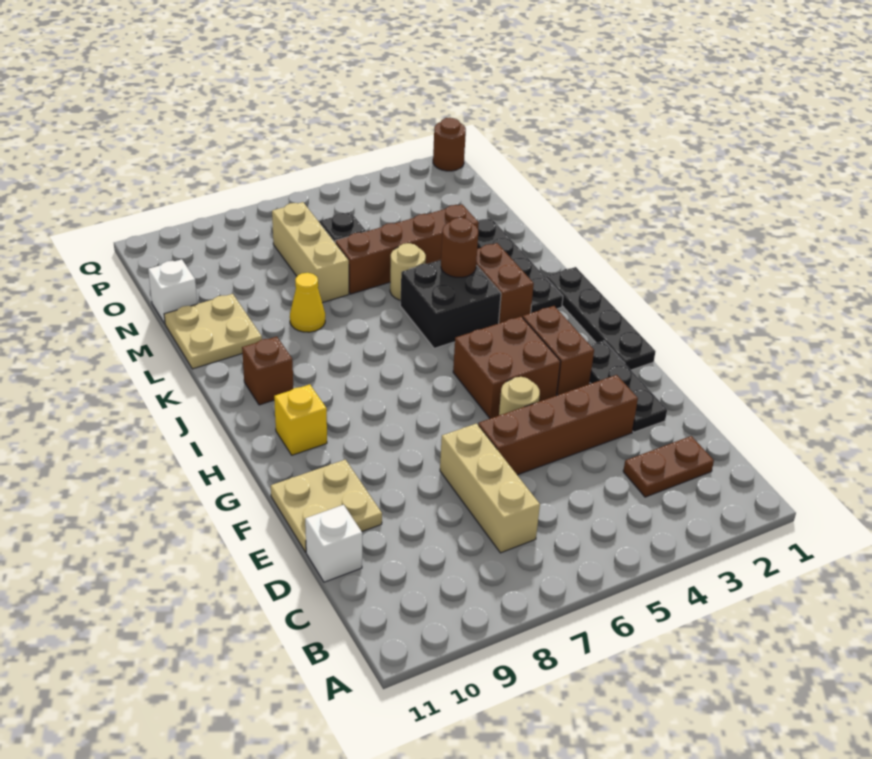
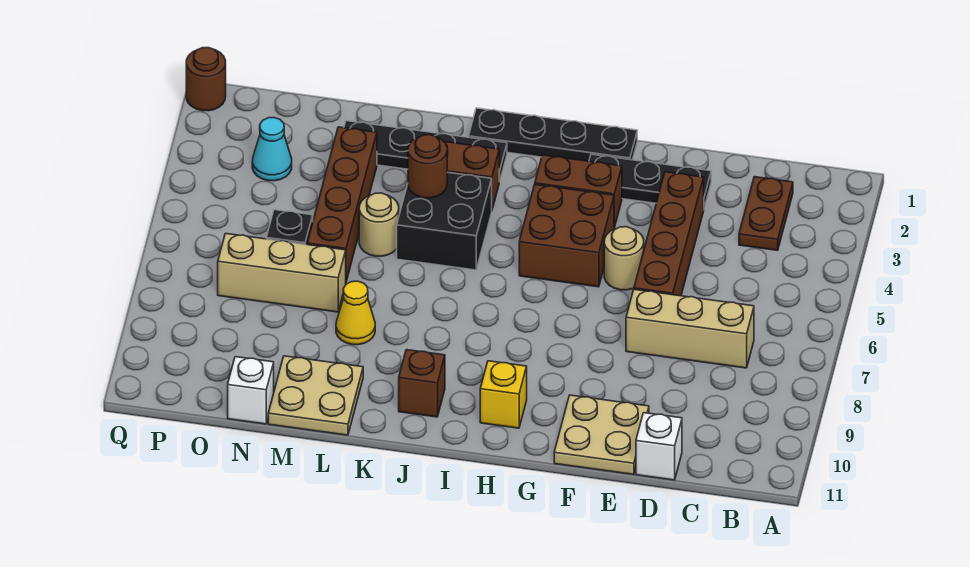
none -> cyan cone O3 level 1

